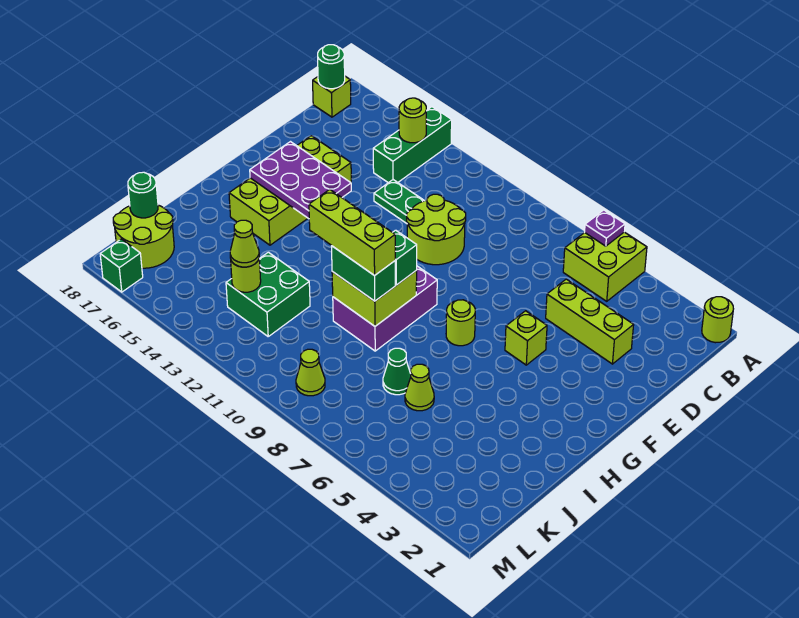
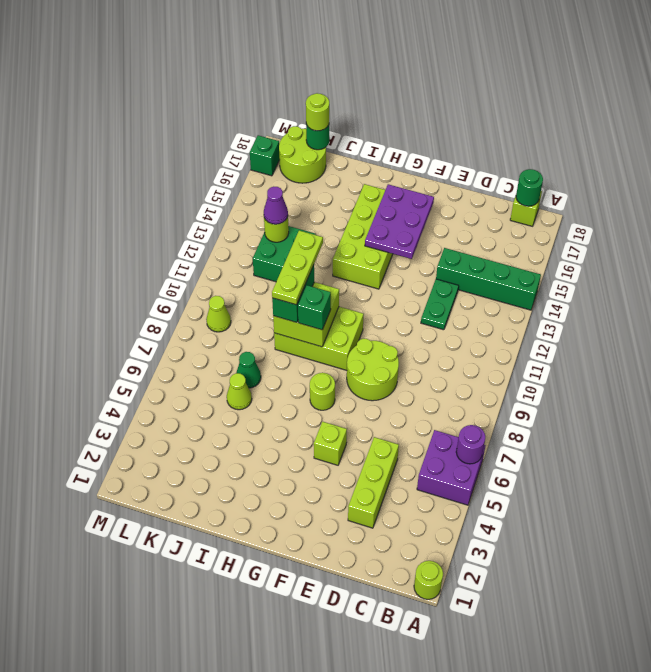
lime brick A5:B6 level 1 -> purple brick A5:B6 level 1
purple plate A6 level 2 -> purple round brick A6 level 2
green brick A14:C14 level 1 -> green brick A14:D14 level 1
lime round brick B14 level 2 -> lime round brick K18 level 3
lime round brick D10:E11 level 1 -> lime round brick E8:F9 level 1
lime brick E15:H16 level 1 -> lime brick G13:H16 level 1
purple brick G9:I10 level 1 -> lime brick G9:I10 level 1
lime brick I9:I11 level 4 -> lime plate I9:I11 level 4
lime cone K13 level 3 -> purple cone K13 level 3

